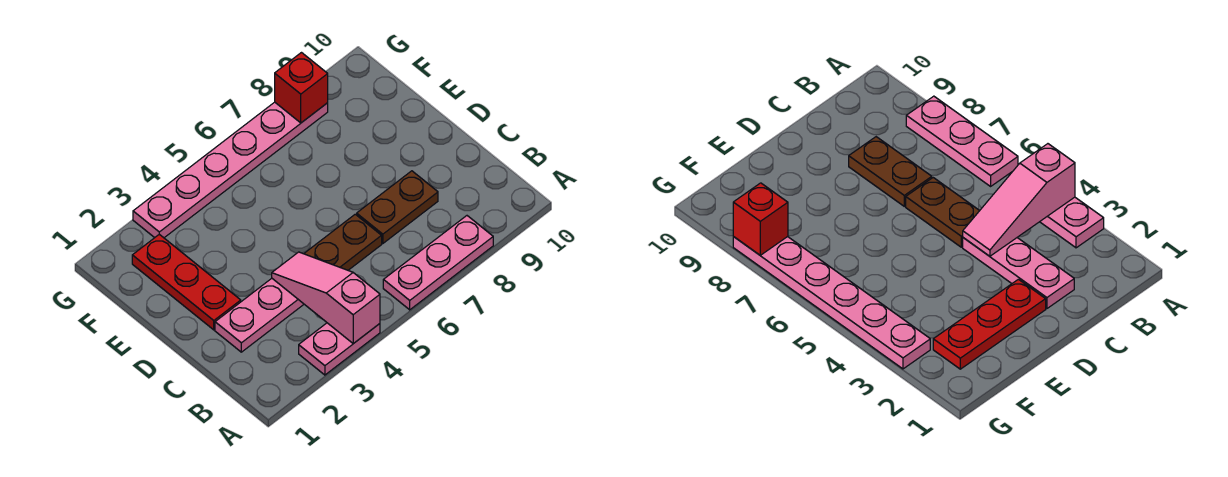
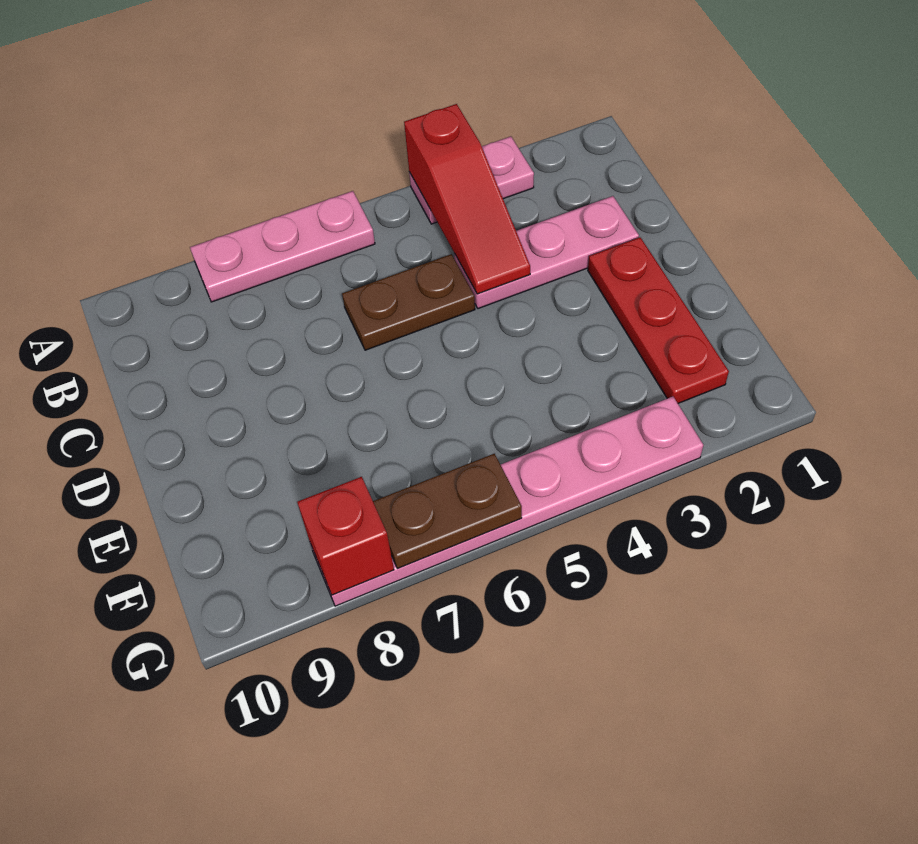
pink slope A4:C4 level 2 top A -> red slope A4:C4 level 2 top A
brown plate C7:C8 level 1 -> brown plate G6:G7 level 2

